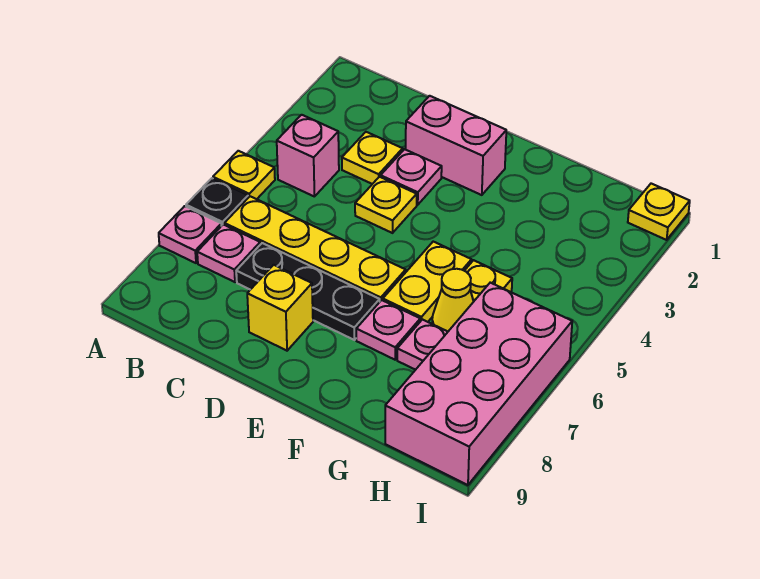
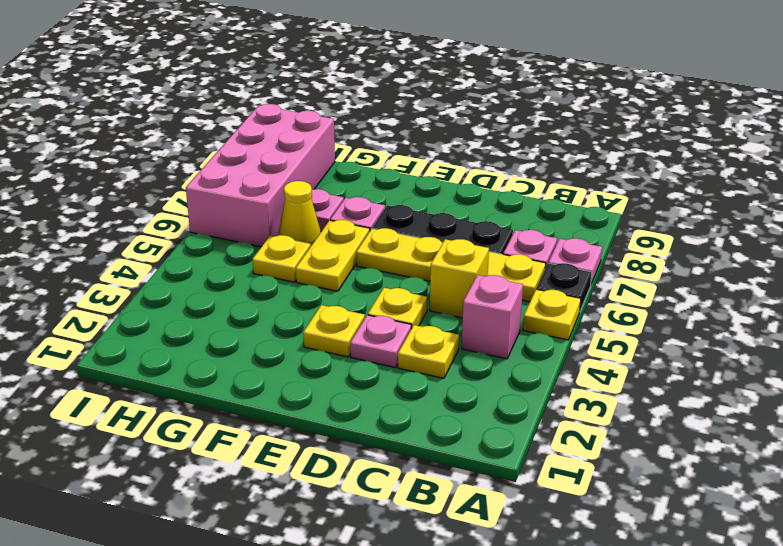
pink brick D2:E2 level 1 -> none
yellow brick D8 level 1 -> yellow brick C5 level 1
yellow plate I1 level 1 -> yellow plate E3 level 1

